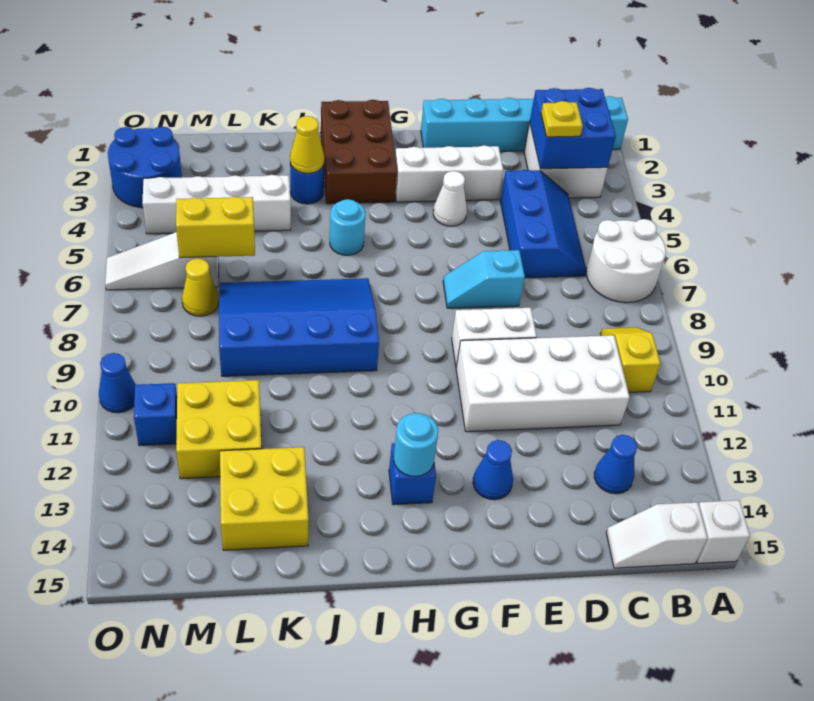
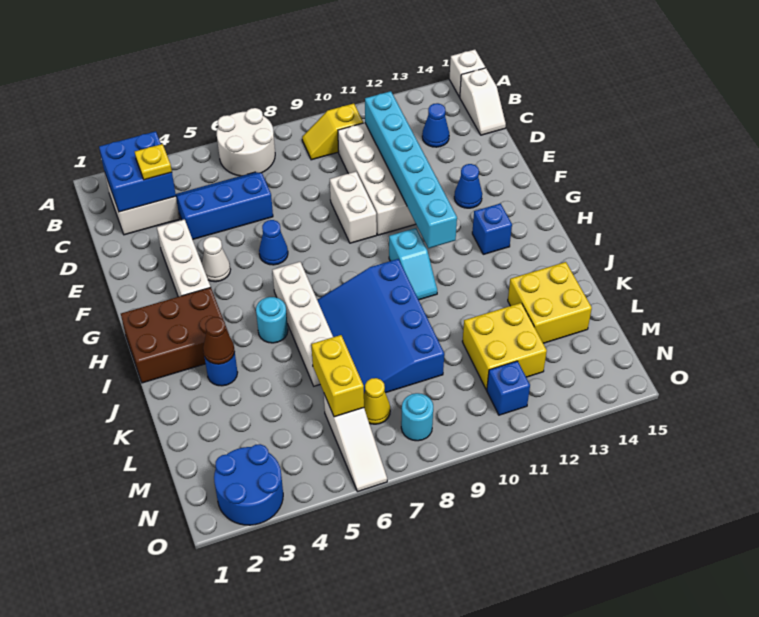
cyan brick A1:F1 level 1 -> cyan brick C11:H11 level 2
cyan slope E7:F7 level 1 top E -> cyan slope H10:I10 level 1 top H
cyan round brick H13 level 2 -> cyan round brick N8 level 1
yellow cone J3 level 2 -> brown cone J3 level 2
white brick K4:N4 level 1 -> white brick H6:K6 level 1
blue cone O10 level 1 -> blue cone F6 level 1

